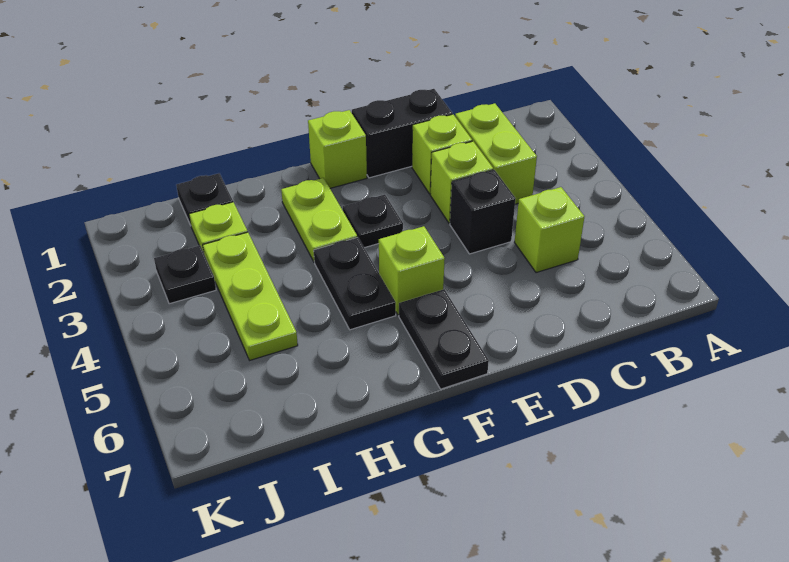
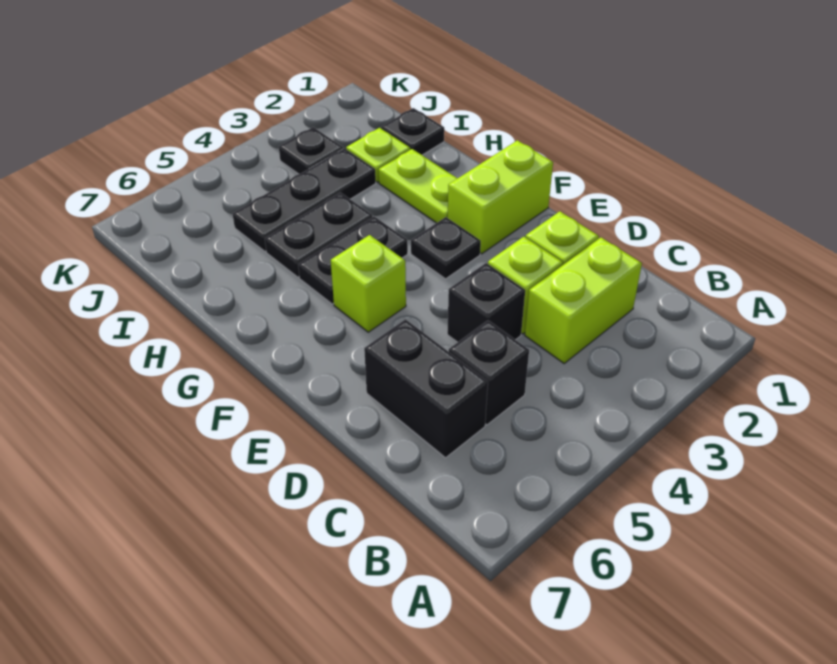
lime brick C5 level 1 -> black brick C5 level 1
black brick D1:E1 level 1 -> black brick C6:D6 level 1
lime brick F1 level 1 -> lime brick F1:F2 level 1
black plate F6:F7 level 1 -> black plate H4:H5 level 1
lime plate G2:G3 level 1 -> lime plate G2:H2 level 1
lime plate I3:I5 level 1 -> black plate I3:I5 level 1

